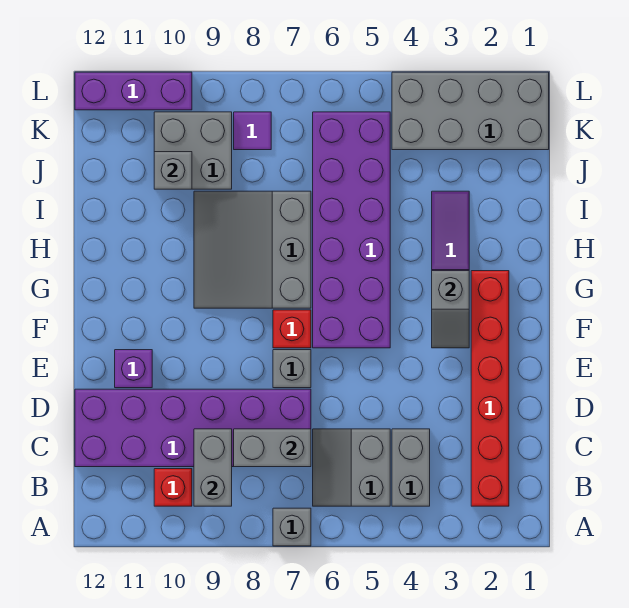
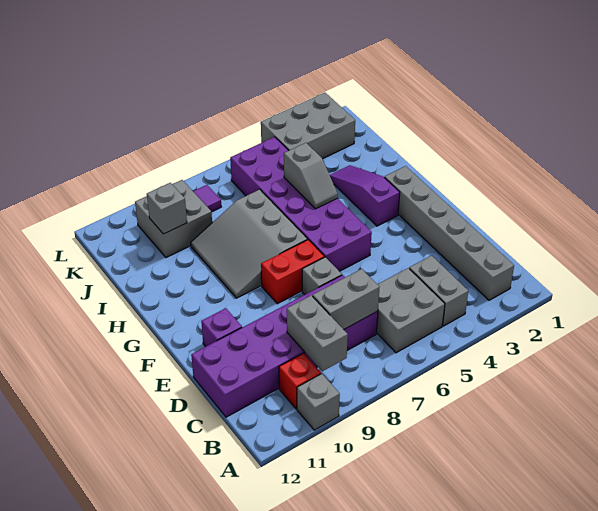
grey brick A7 level 1 -> grey brick A10 level 1
red brick B2:G2 level 1 -> grey brick B2:G2 level 1
grey slope B5:C6 level 1 top 5 -> grey brick B5:C6 level 1
grey slope F3:G3 level 2 top G -> grey slope H5:I5 level 2 top I
red brick F7 level 1 -> red brick F7:F8 level 1
grey brick K1:L4 level 1 -> grey brick K2:L4 level 1
purple brick L10:L12 level 1 -> none

